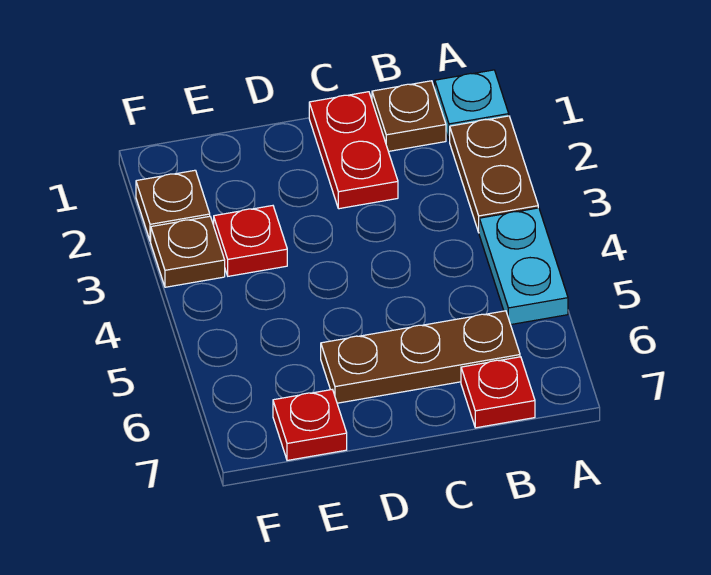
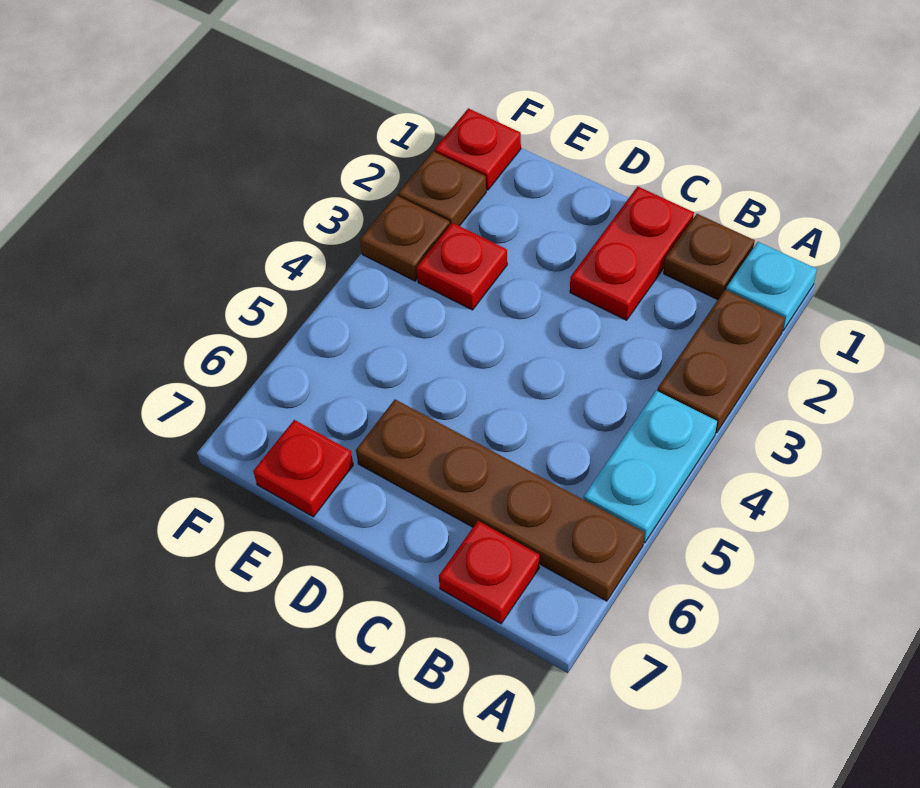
brown plate B6:D6 level 1 -> brown plate A6:D6 level 1
none -> red plate F1 level 1

